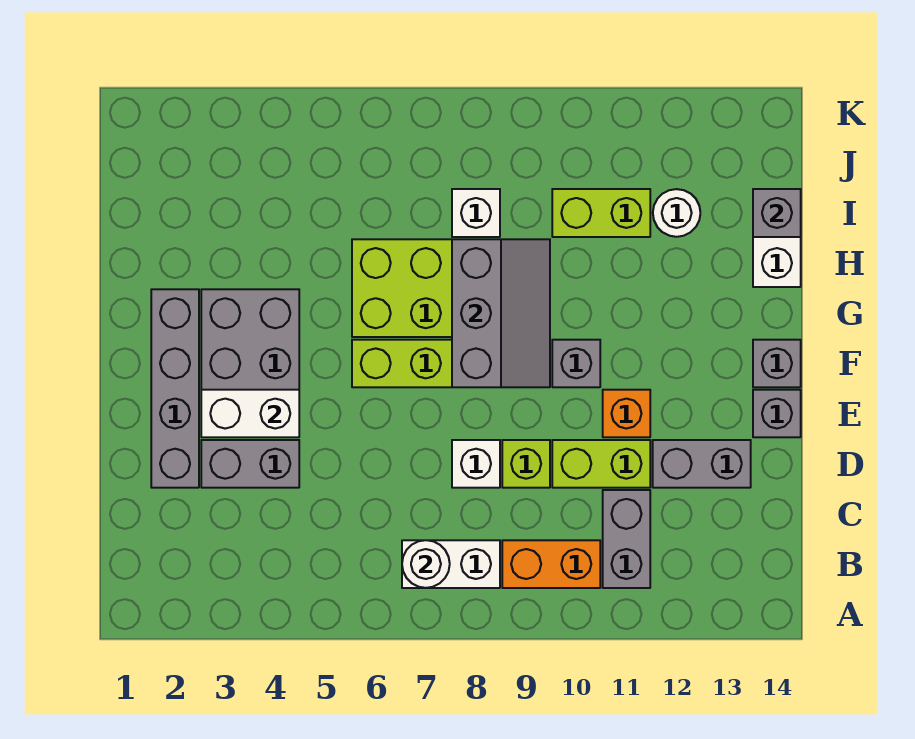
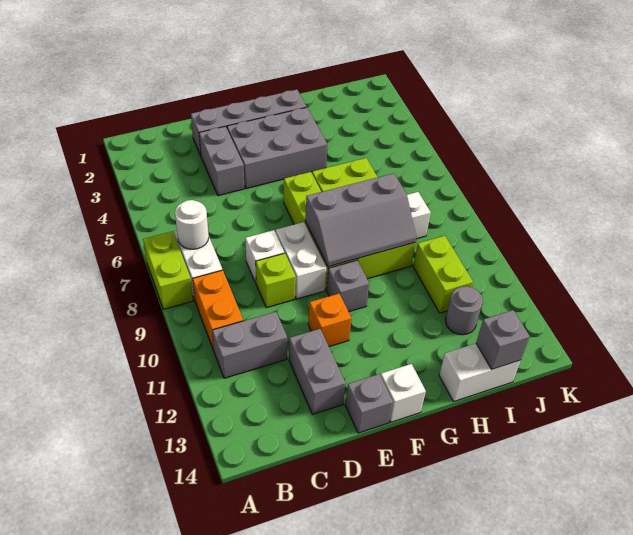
lime brick D10:D11 level 1 -> lime brick A7:A8 level 1
white brick E3:E4 level 2 -> white brick E8:E9 level 1
grey brick F14 level 1 -> white brick F14 level 1
white round brick I12 level 1 -> grey round brick I12 level 1

